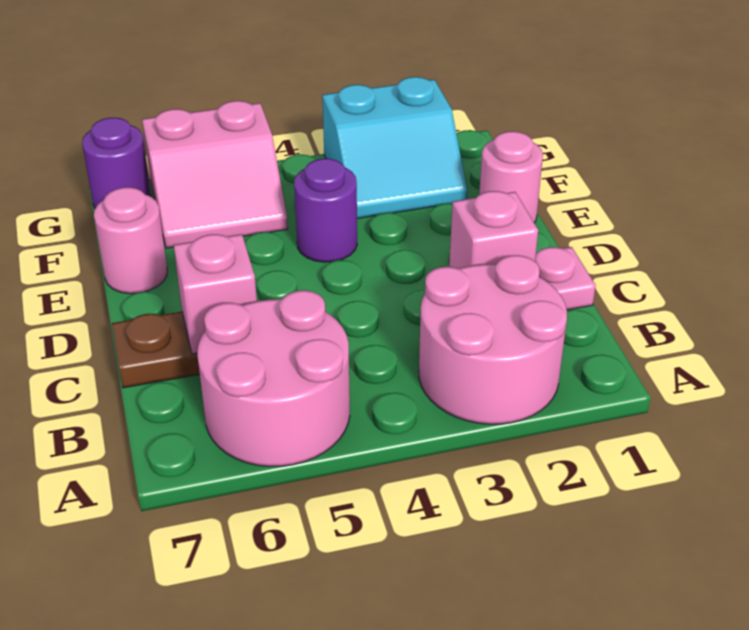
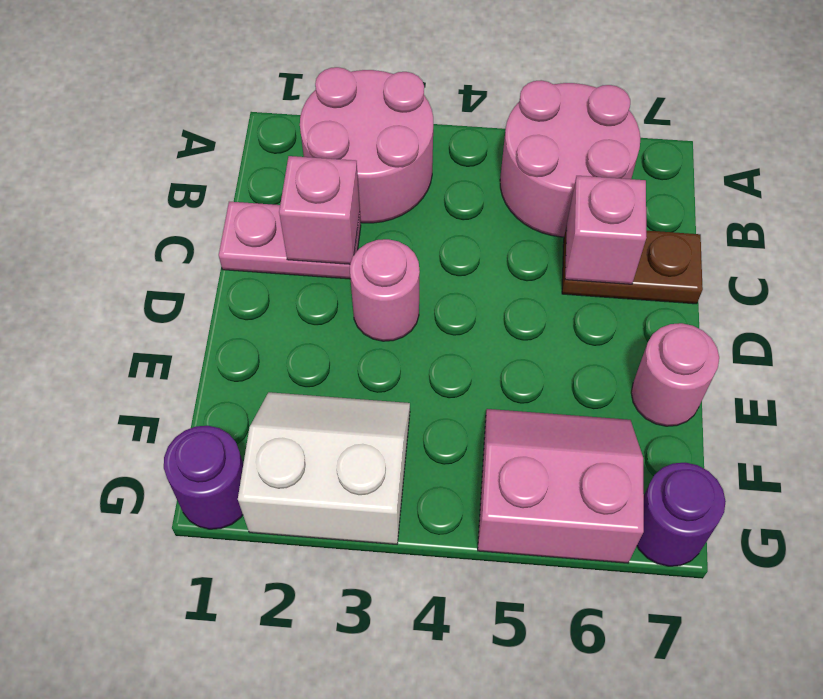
pink round brick E1 level 1 -> pink round brick D3 level 1
purple round brick E4 level 1 -> purple round brick G1 level 1
cyan slope F2:G3 level 1 top G -> white slope F2:G3 level 1 top G

